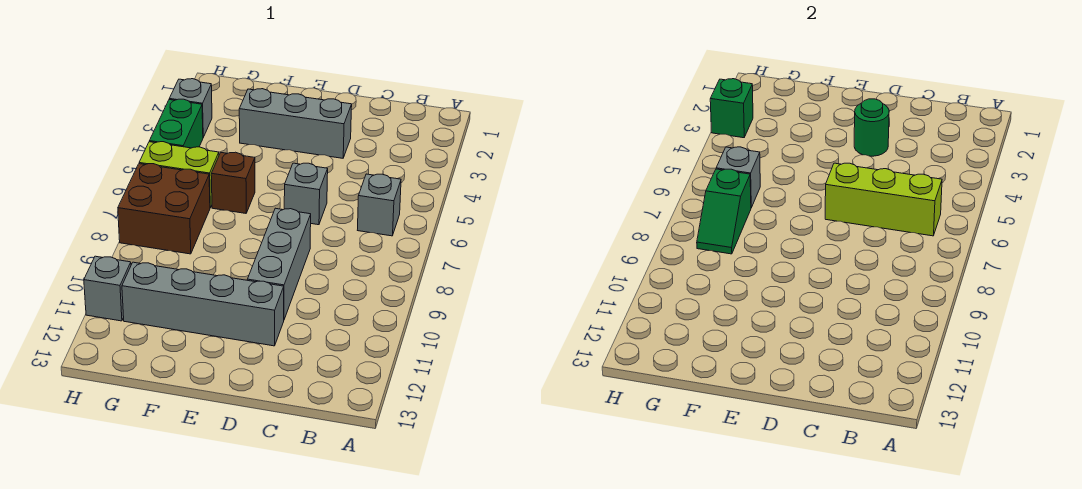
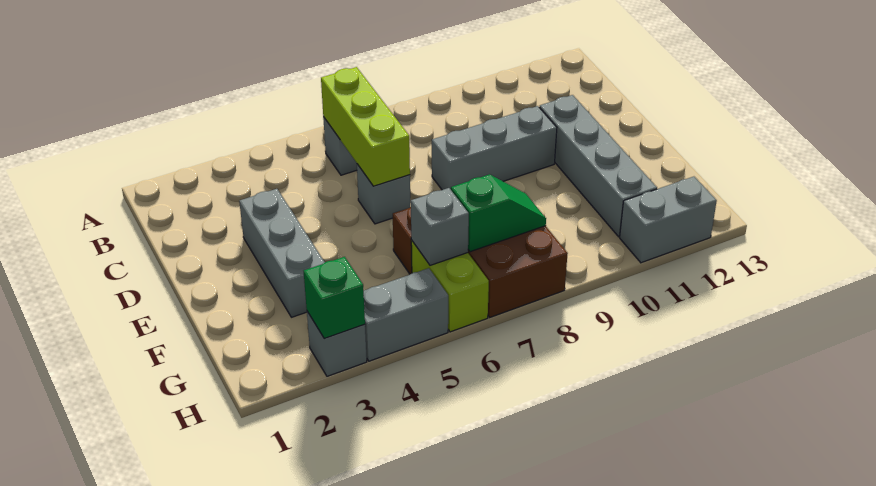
green round brick D3 level 2 -> none
green brick H4:H5 level 1 -> grey brick H4:H5 level 1
grey brick H11 level 1 -> grey brick H11:H12 level 1

